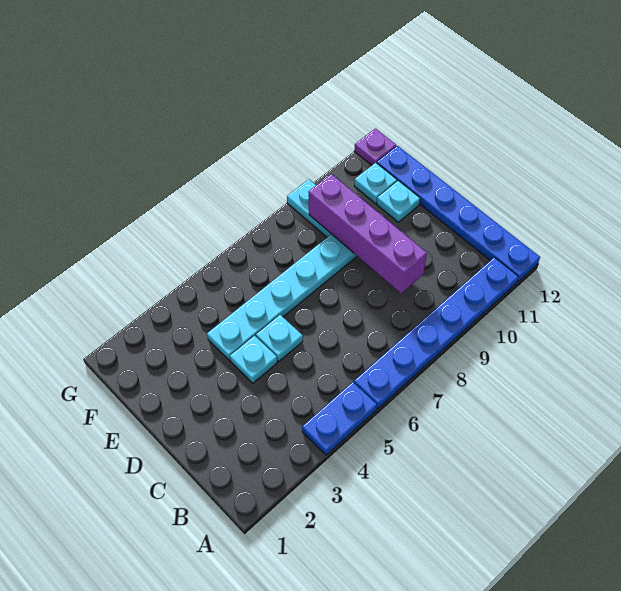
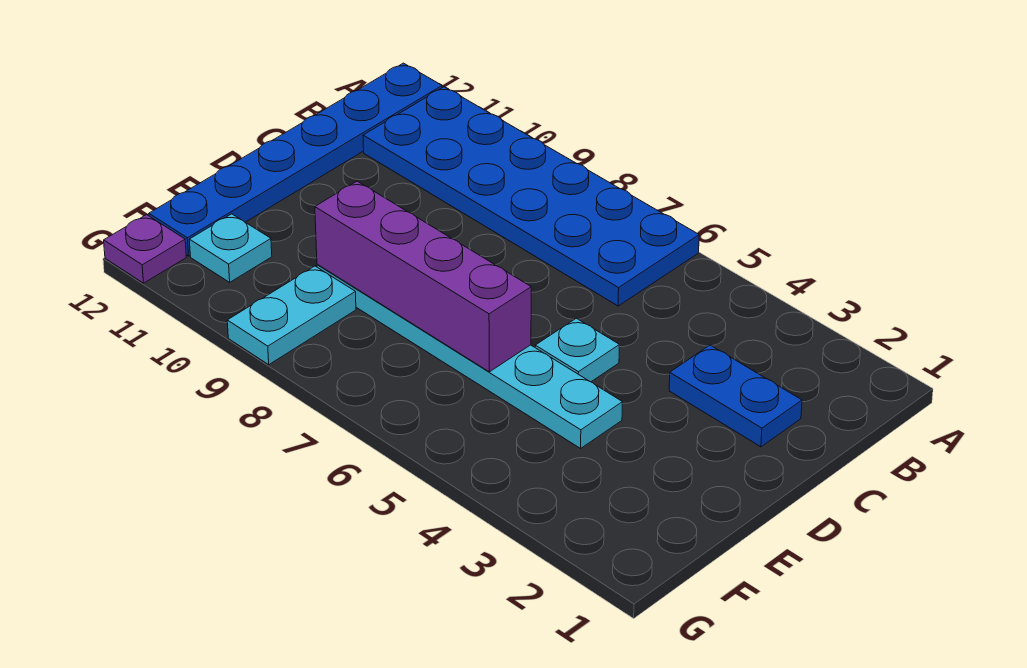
blue plate A4:A5 level 1 -> blue plate C2:C3 level 1
blue plate A6:A11 level 1 -> blue plate A6:B11 level 1
purple brick C9:F9 level 2 -> purple brick E6:E9 level 2
cyan plate D4 level 1 -> none
cyan plate E11 level 1 -> none

